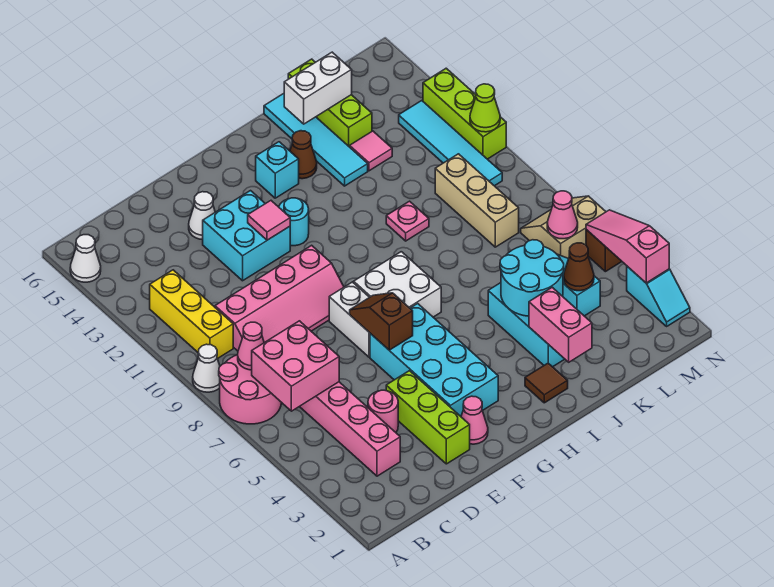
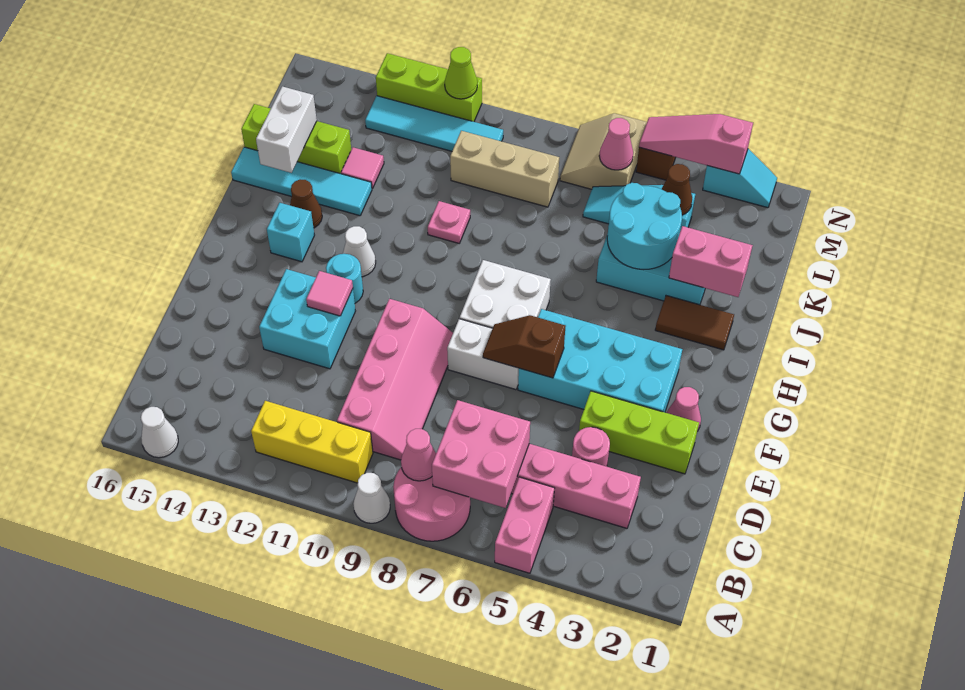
none -> pink brick A5:B5 level 1
white cone E14 level 1 -> white cone H12 level 1
brown tile I2 level 1 -> brown tile I2:I3 level 1

